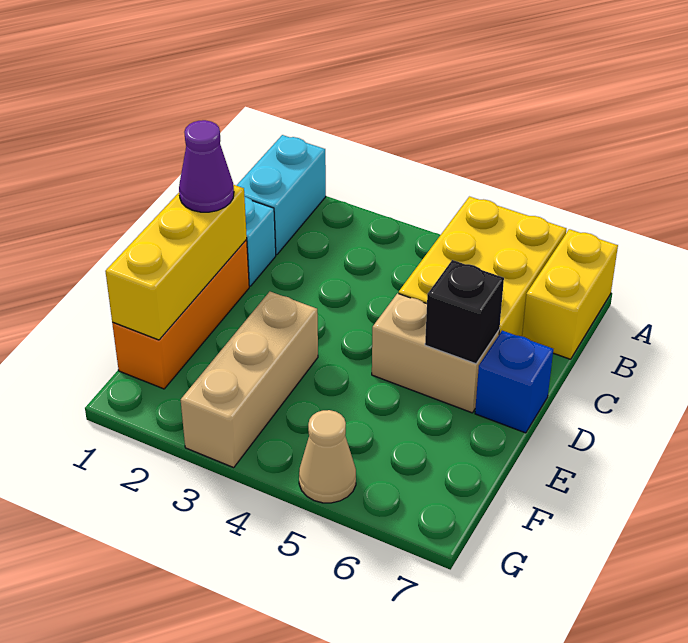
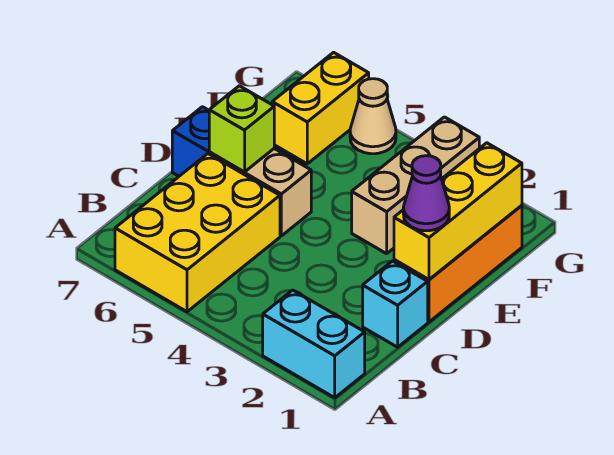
cyan brick A1:B1 level 1 -> cyan brick A1:A2 level 1
yellow brick A7:B7 level 1 -> yellow brick F6:G6 level 1
black brick D6 level 2 -> lime brick D6 level 2

